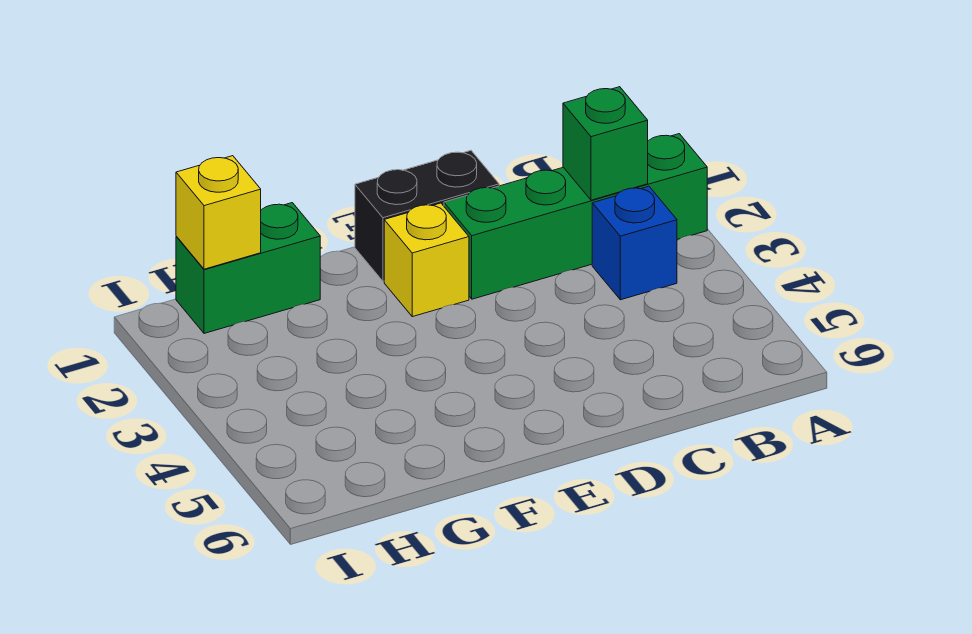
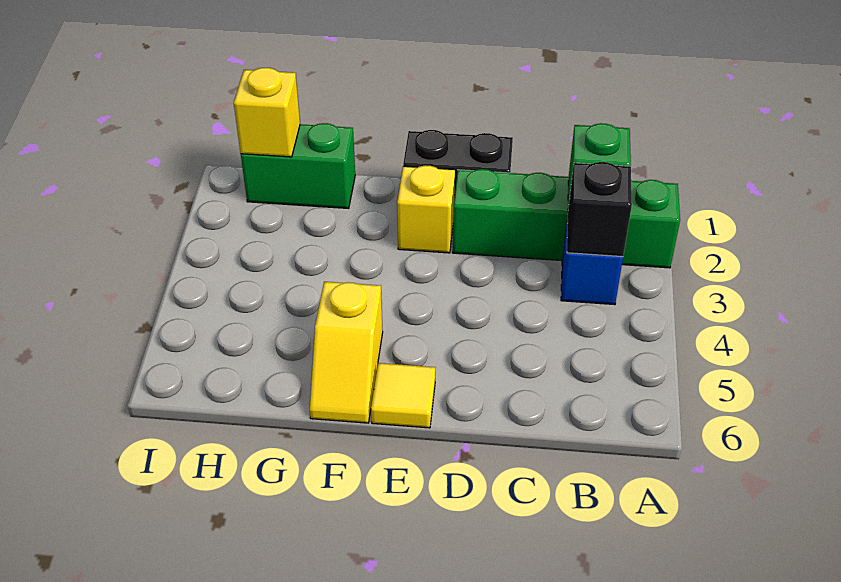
none -> black brick B3 level 2
none -> yellow tile E6 level 1
none -> yellow slope F5:F6 level 1 top 5

